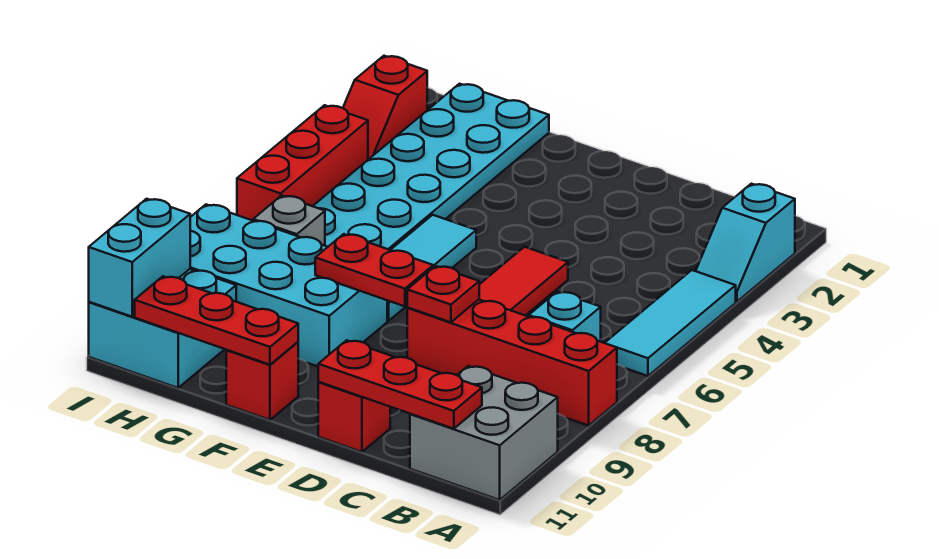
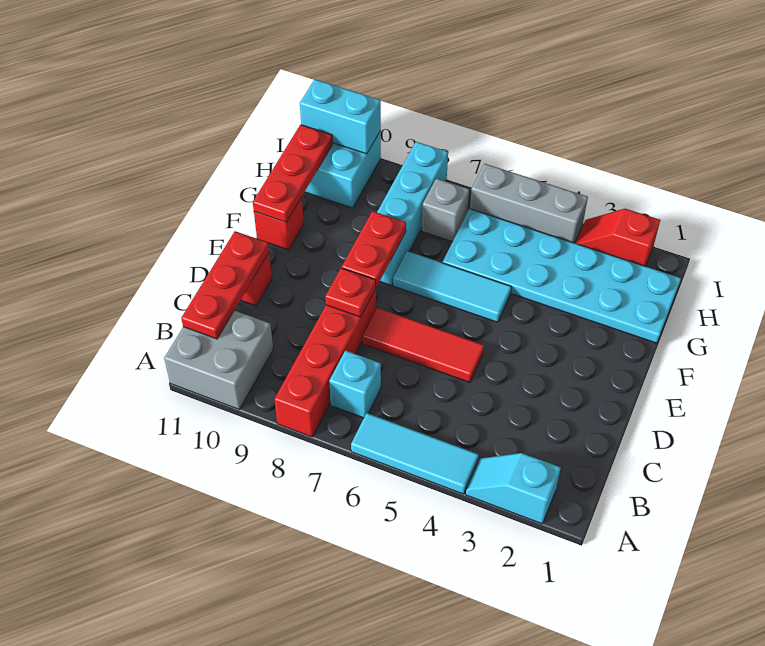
cyan brick F8:I9 level 1 -> cyan brick F8:I8 level 1
red brick I4:I6 level 1 -> grey brick I4:I6 level 1

